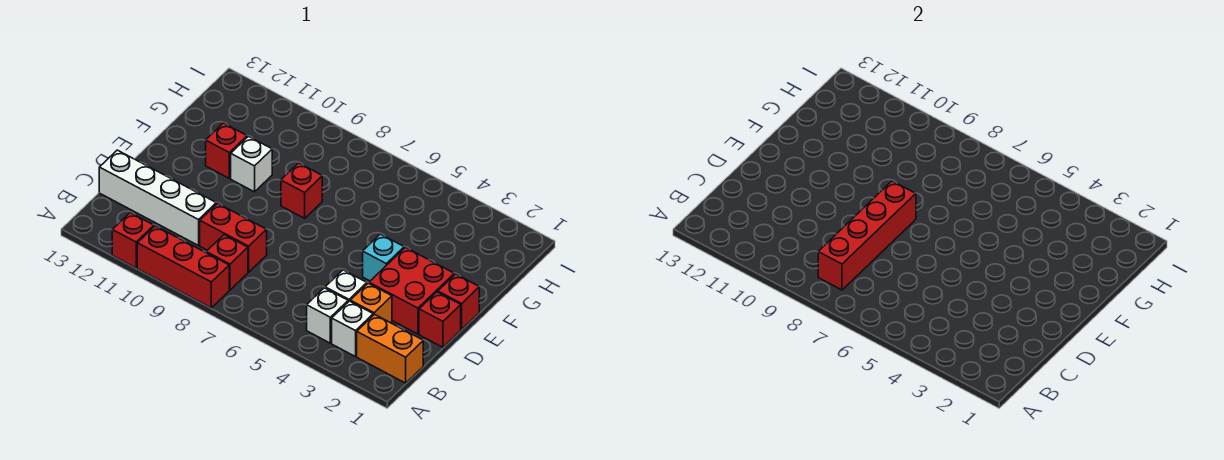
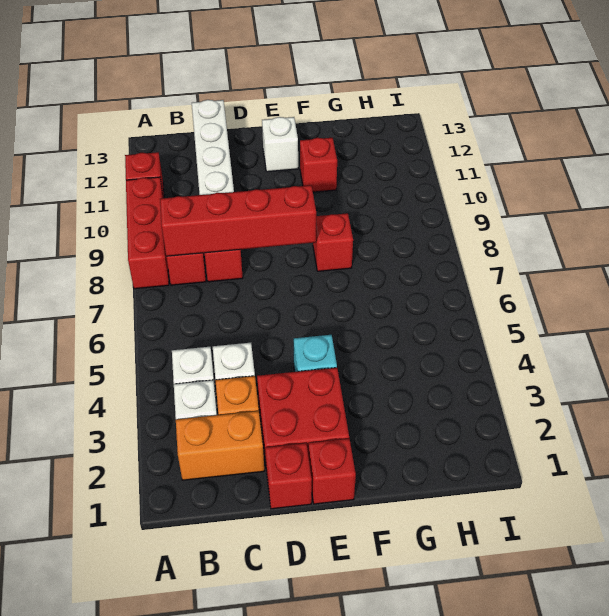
orange brick B1:B2 level 1 -> orange brick B2:C2 level 1
white brick F10 level 1 -> white brick E12 level 1

